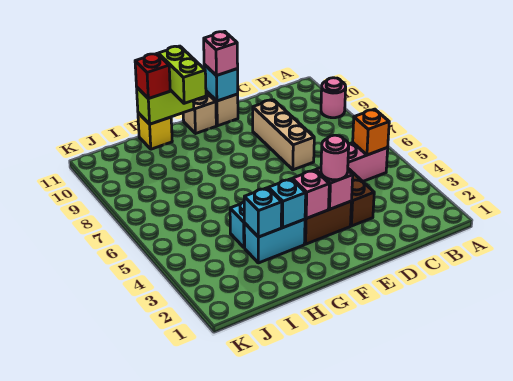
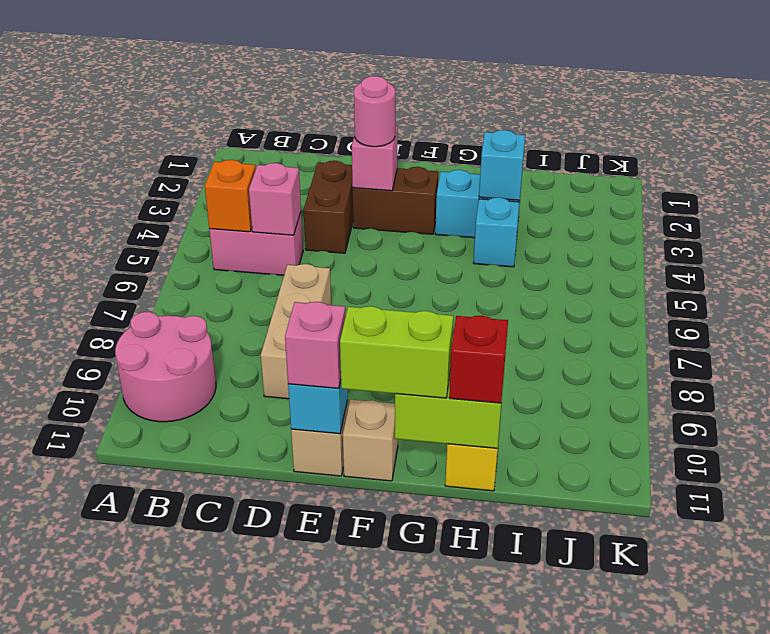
pink round brick A9 level 1 -> pink round brick A9:B10 level 1
pink brick F3 level 2 -> pink brick C5 level 2
cyan brick G3 level 2 -> none
lime brick G10:G11 level 3 -> lime brick F11:G11 level 3

